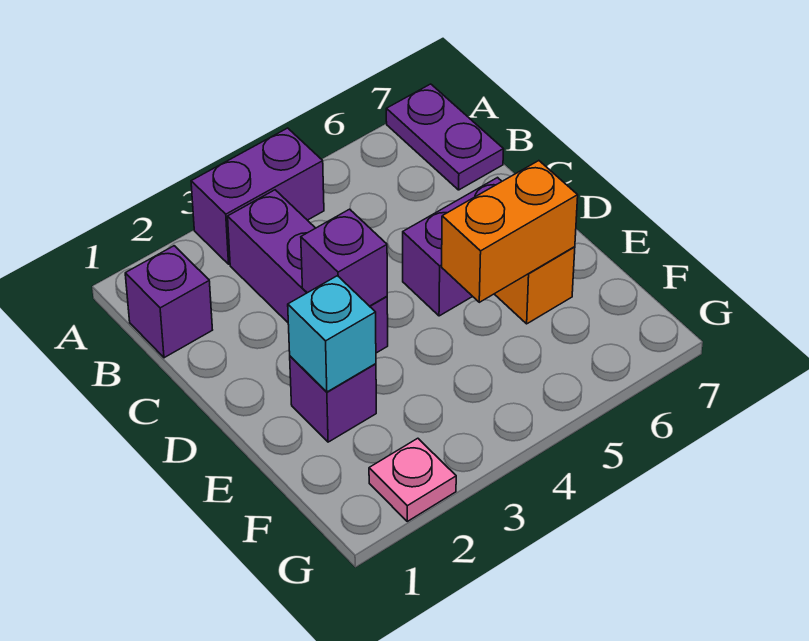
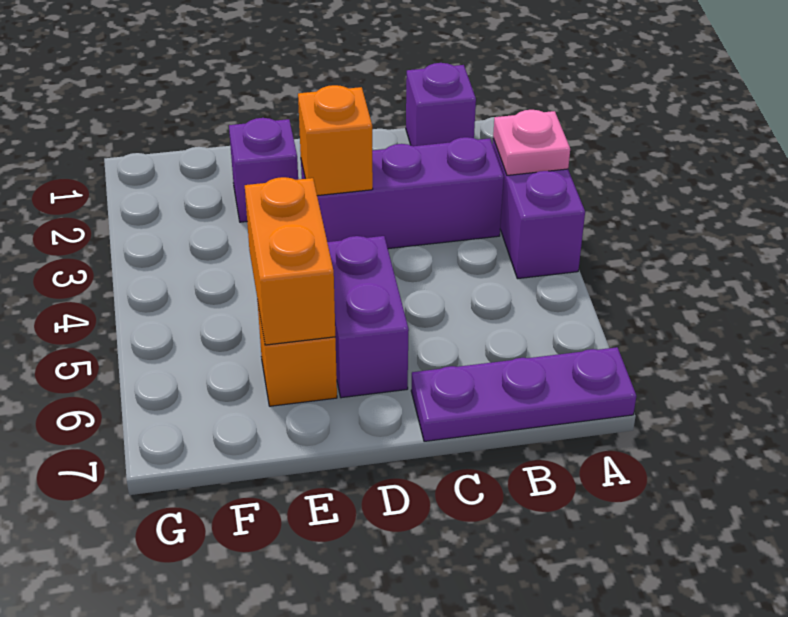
purple plate A7:B7 level 1 -> purple plate A7:C7 level 1
purple brick D3 level 2 -> orange brick D3 level 2
cyan brick E2 level 2 -> none
pink plate G2 level 1 -> pink plate A3 level 2

